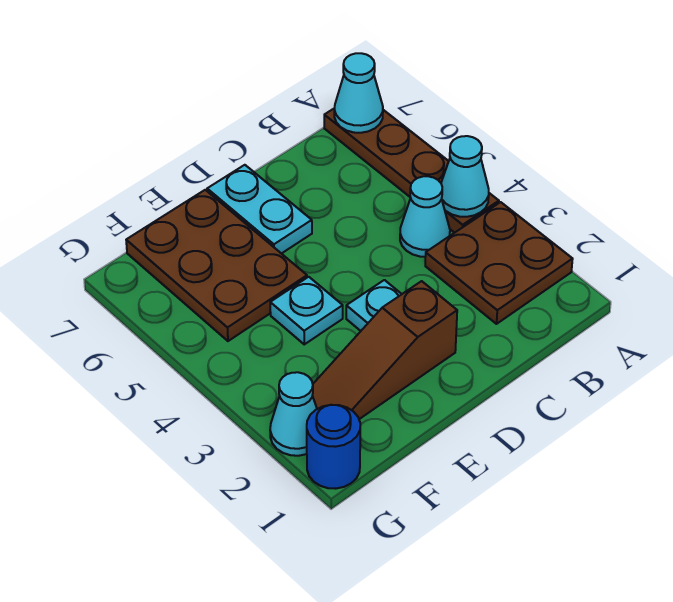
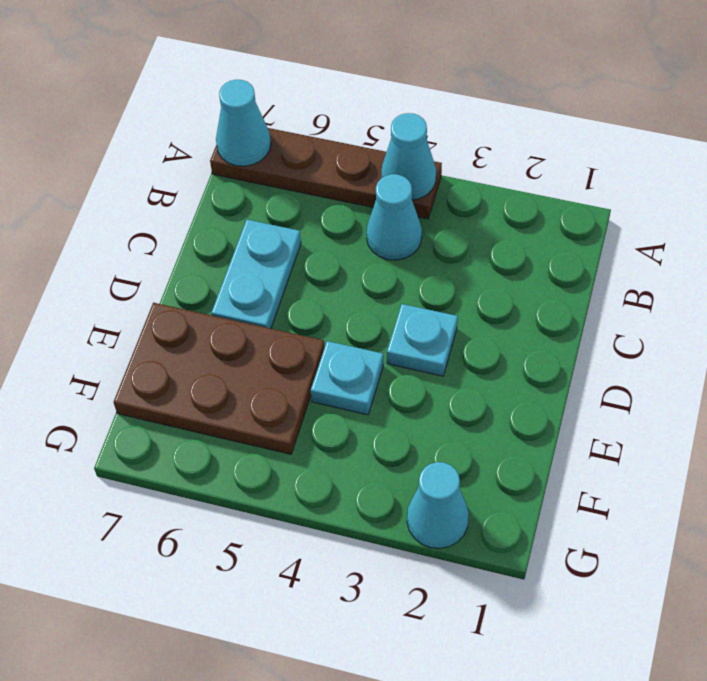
brown plate A2:B3 level 1 -> none
brown slope D2:F2 level 1 top D -> none
cyan plate D6:D7 level 1 -> cyan plate C6:D6 level 1
blue round brick G1 level 1 -> none

